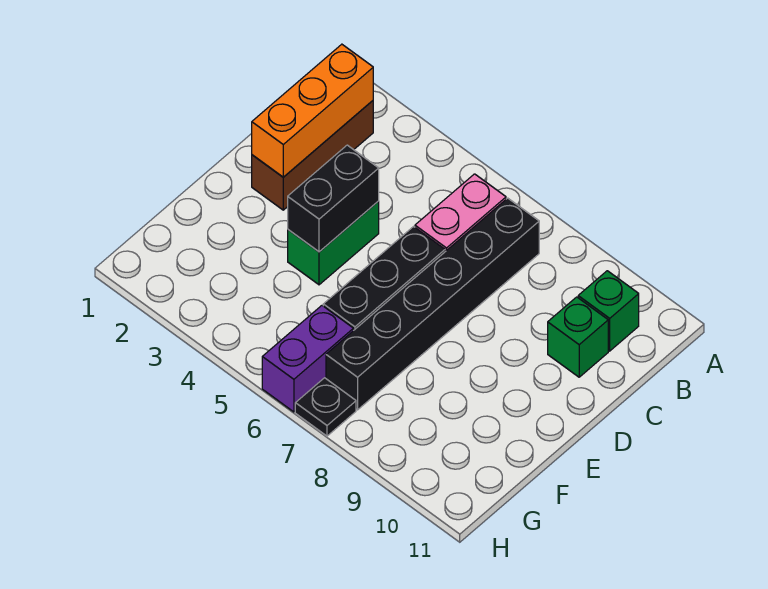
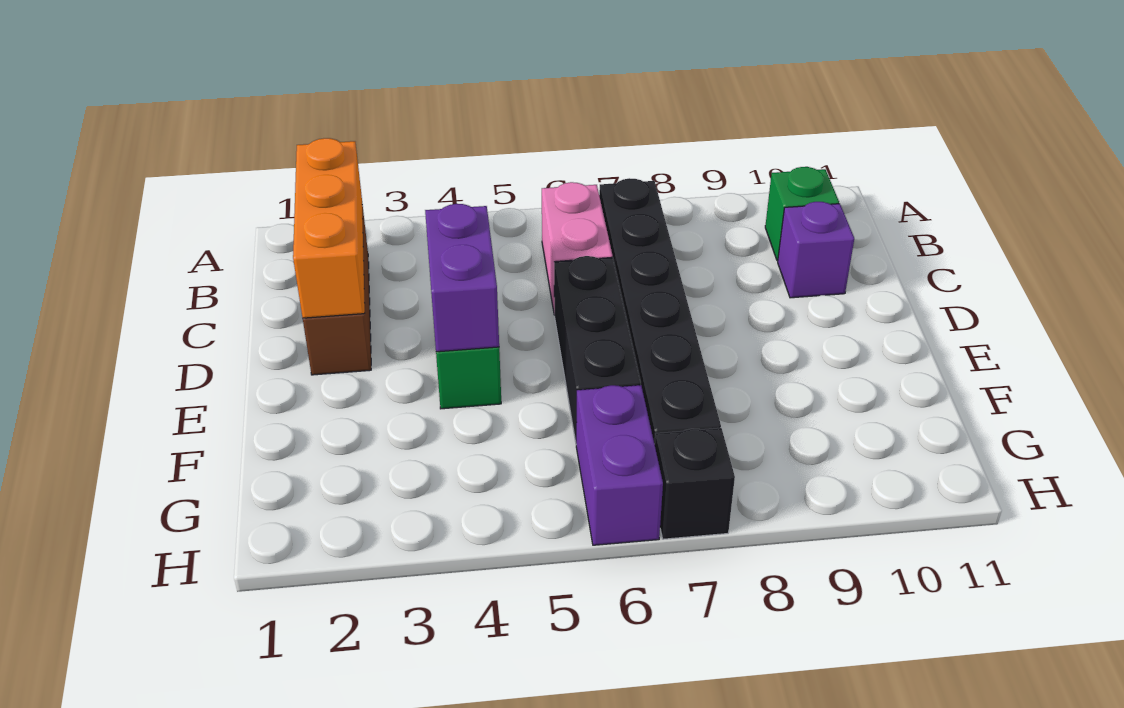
green brick C10 level 1 -> purple brick C10 level 1
black brick D4:E4 level 2 -> purple brick D4:E4 level 2
black plate H7 level 1 -> black brick H7 level 1

